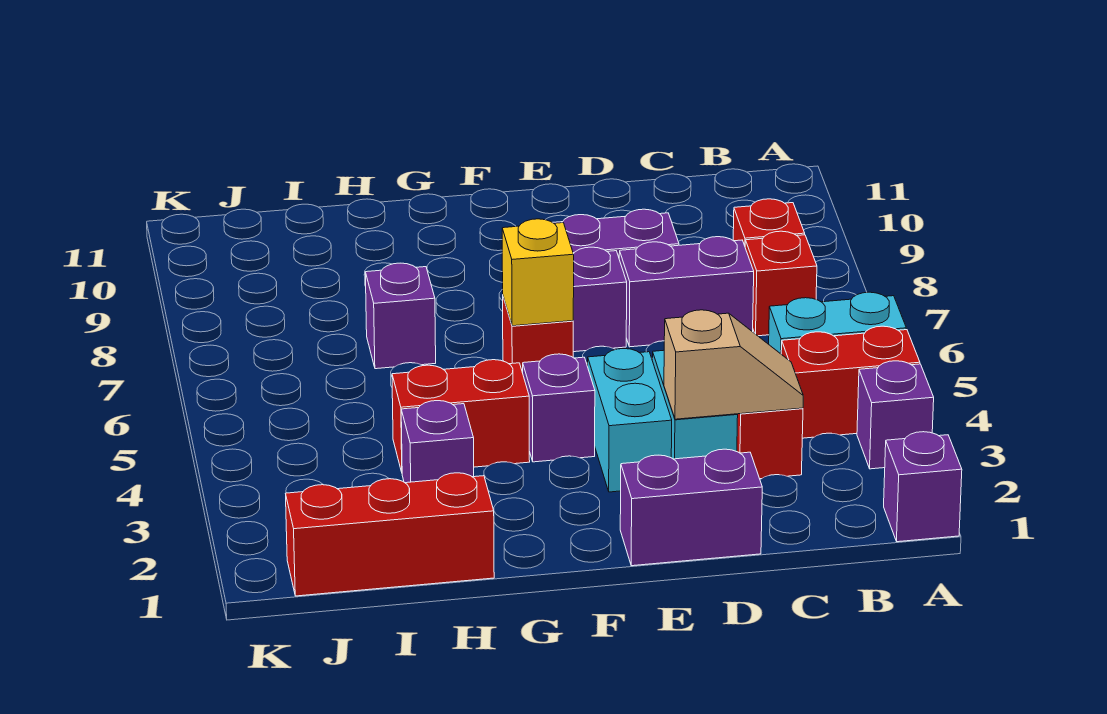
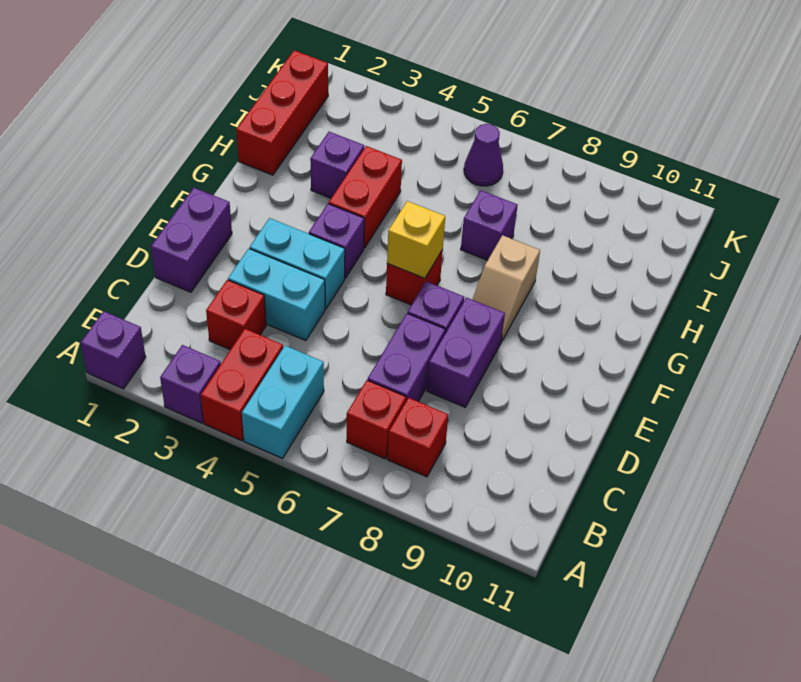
tan slope C3:D3 level 2 top D -> tan slope F8:G8 level 1 top G
none -> purple cone J6 level 1

